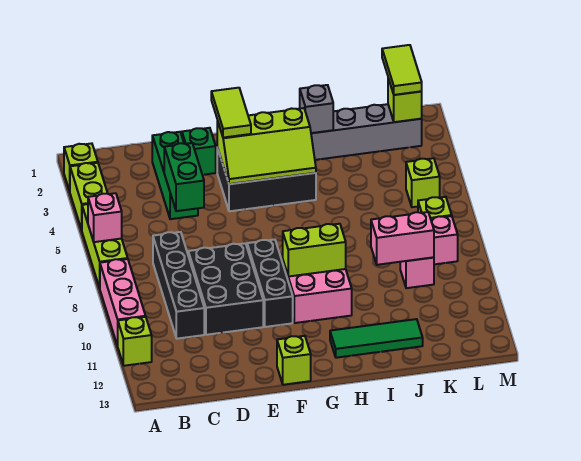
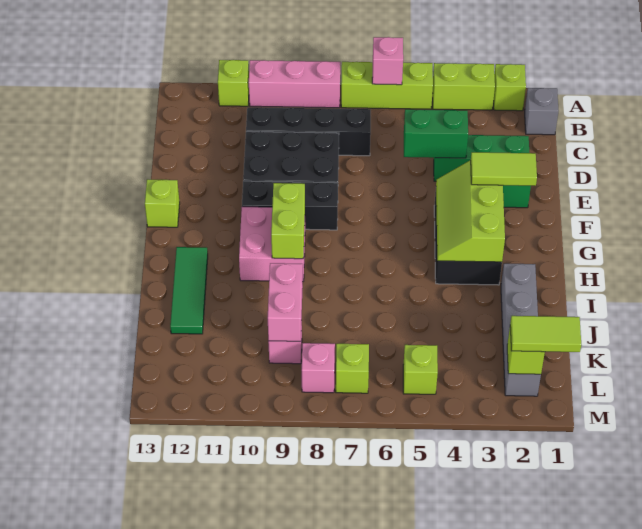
grey brick I2 level 2 -> grey brick B1 level 1

